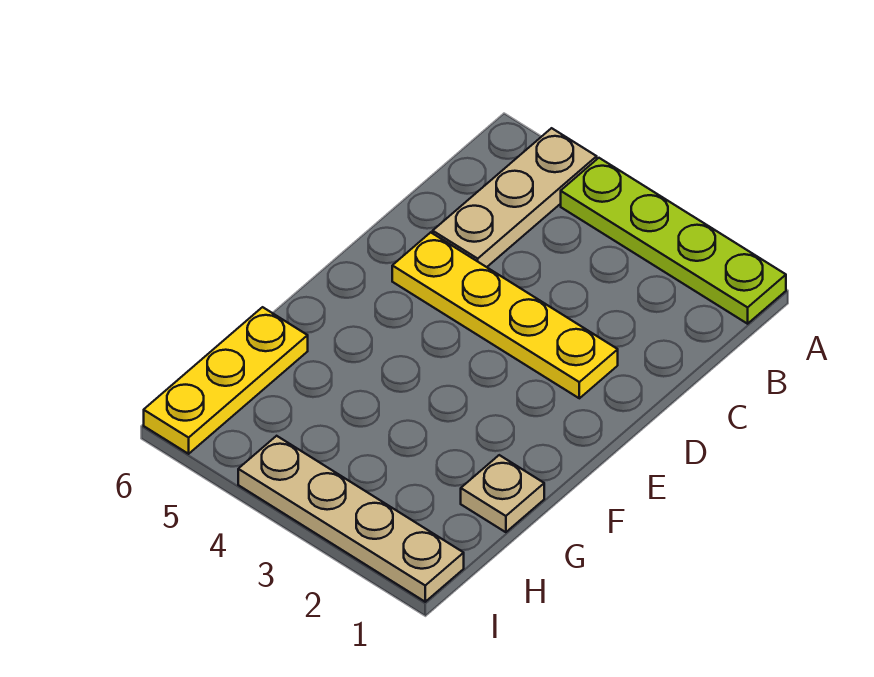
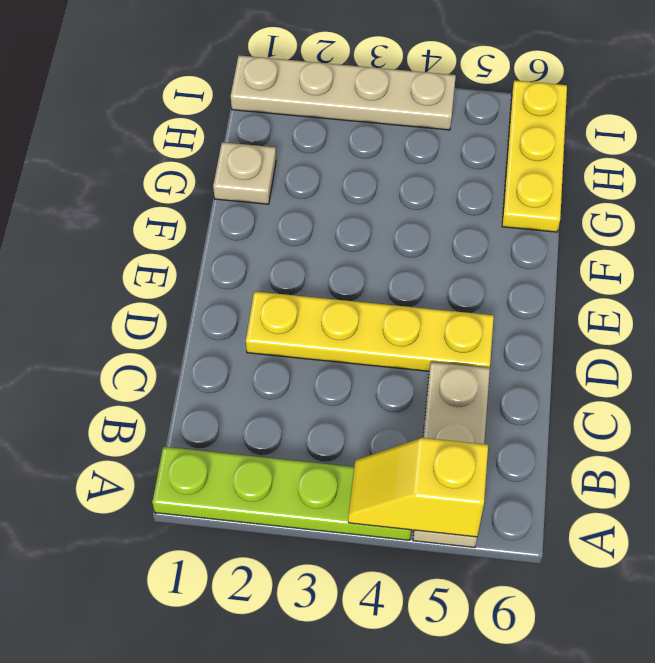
none -> yellow slope A4:A5 level 2 top 5

